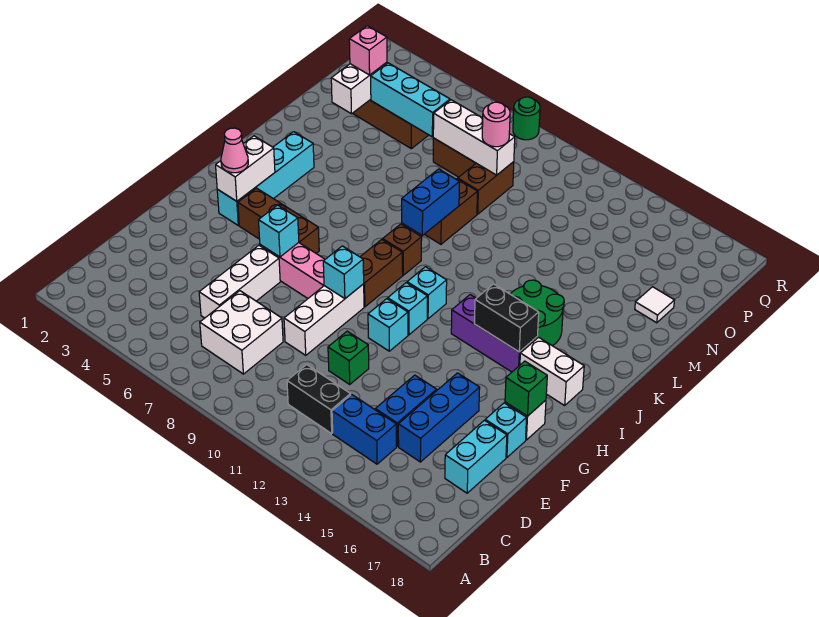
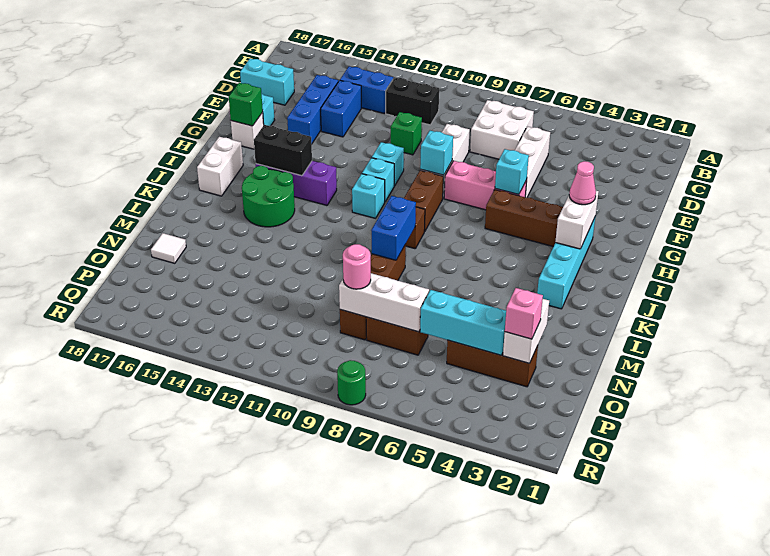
cyan brick D17:E17 level 1 -> cyan brick D17:D18 level 1
white brick I16:I17 level 1 -> white brick I17:J17 level 1

